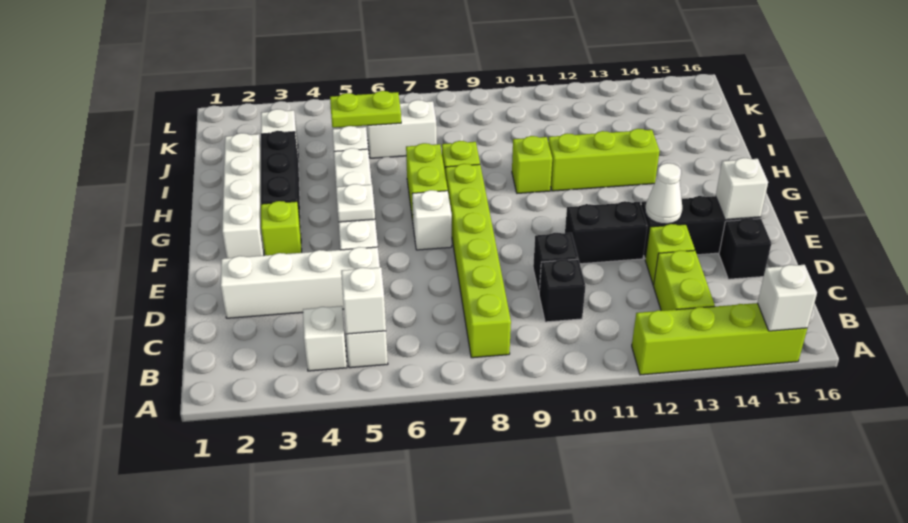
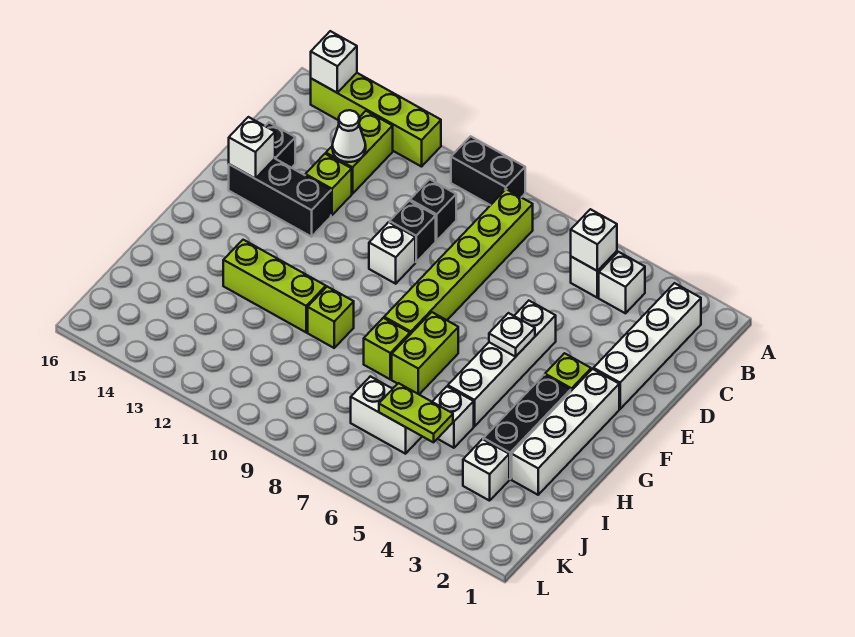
white brick D2:D5 level 1 -> white brick B2:E2 level 1
black brick E11:E12 level 1 -> black brick A9:A10 level 1
white cone E13 level 2 -> white cone C13 level 2
white brick F7 level 1 -> white brick E10 level 1

